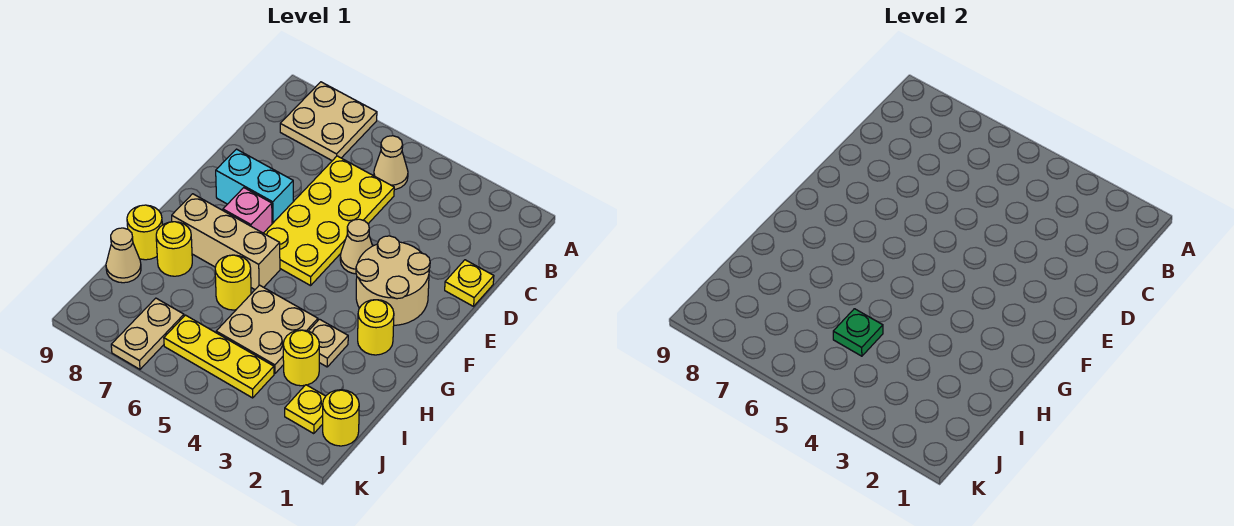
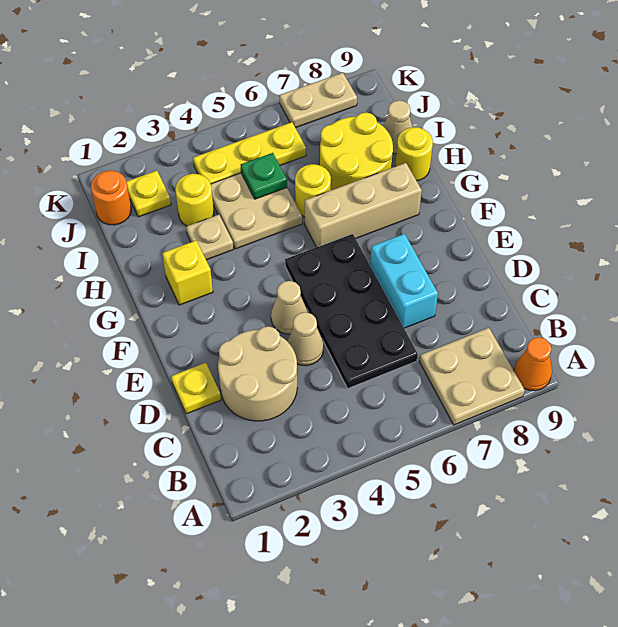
none -> orange cone A9 level 1
tan cone B5 level 1 -> tan cone D4 level 1
yellow plate C5:F6 level 1 -> black plate C5:F6 level 1
tan round brick E2:F3 level 1 -> tan round brick C2:D3 level 1
cyan brick E7:E8 level 1 -> cyan brick D7:E7 level 1
pink brick F7 level 1 -> none
yellow round brick G2 level 1 -> yellow brick G2 level 1
yellow round brick H8 level 1 -> yellow round brick H7:I8 level 1
yellow round brick J1 level 1 -> orange round brick J1 level 1
tan plate J7:K7 level 1 -> tan plate K7:K8 level 1

